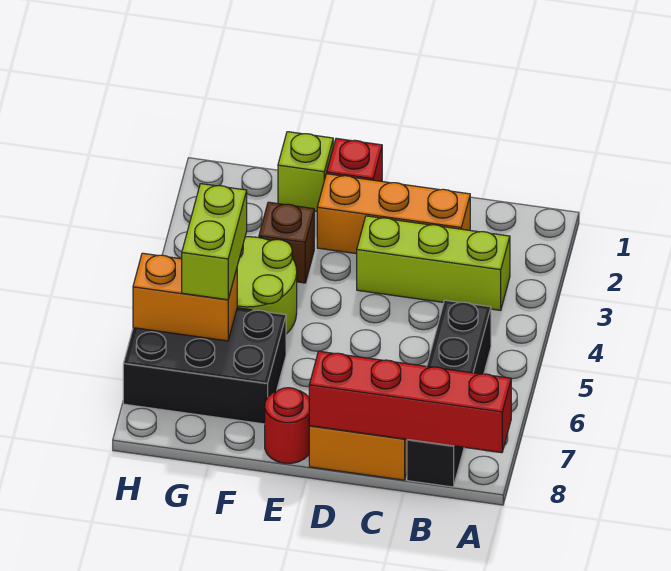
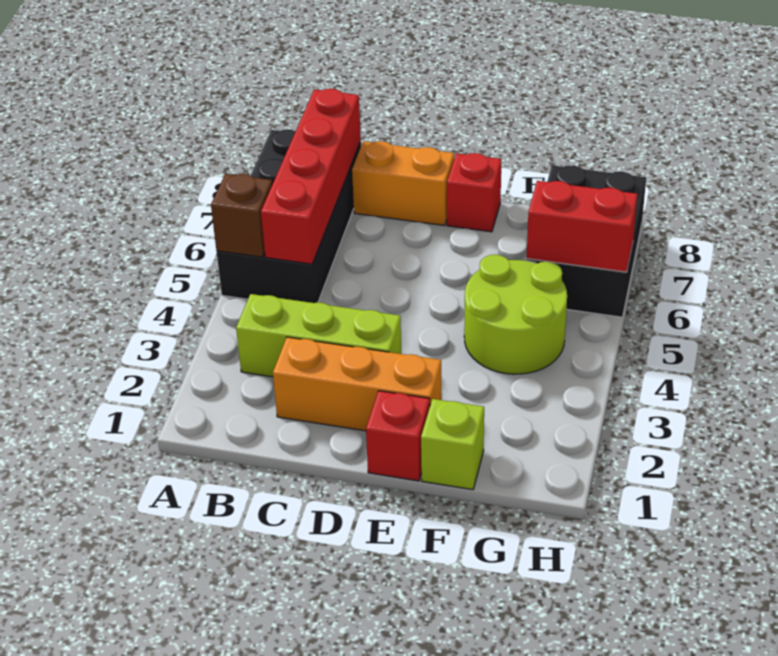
red brick A8:D8 level 2 -> red brick B5:B8 level 2
black brick B5:B8 level 1 -> black brick A5:B8 level 1
red round brick E8 level 1 -> red brick E8 level 1
brown brick F3 level 1 -> brown brick A5 level 2
black brick F6:H7 level 1 -> black brick G6:H8 level 1
lime brick G5:G6 level 3 -> none
orange brick G6:H6 level 2 -> red brick G6:H6 level 2

